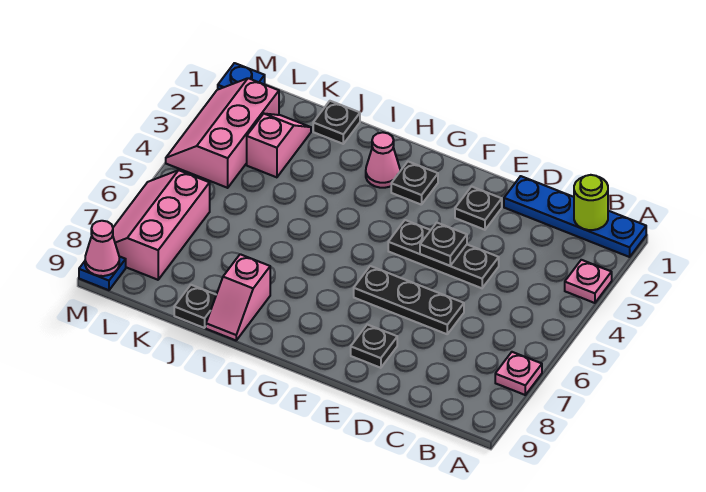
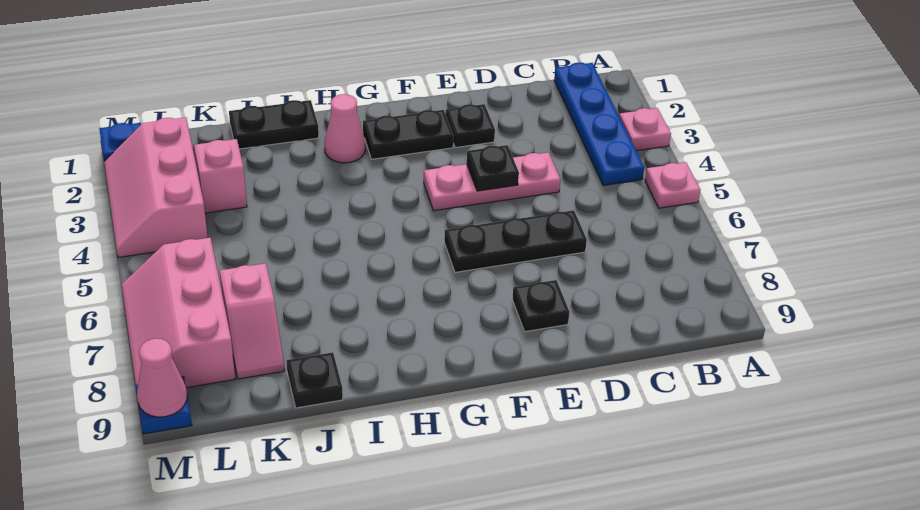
blue plate A1:D1 level 1 -> blue plate B1:B4 level 1
pink plate A7 level 1 -> pink plate A5 level 1
lime round brick B1 level 2 -> none
black plate D4:F4 level 1 -> pink plate D4:F4 level 1
black plate G2 level 1 -> black plate F2:G2 level 1
pink slope I8:I9 level 1 top 8 -> pink slope K7:K8 level 1 top 7
black plate J1 level 1 -> black plate I1:J1 level 1

